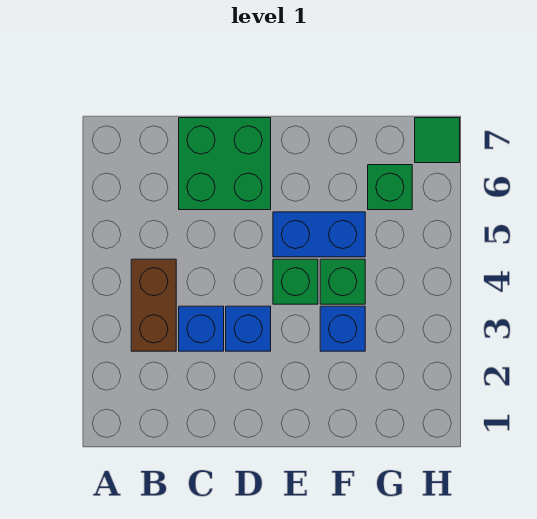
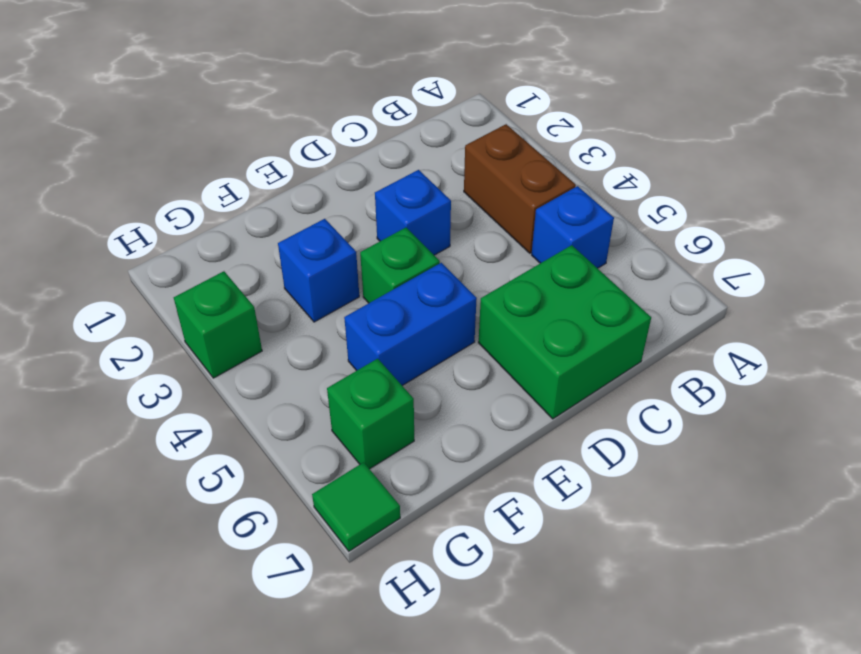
blue brick C3 level 1 -> blue brick B5 level 1
green brick F4 level 1 -> green brick H3 level 1

